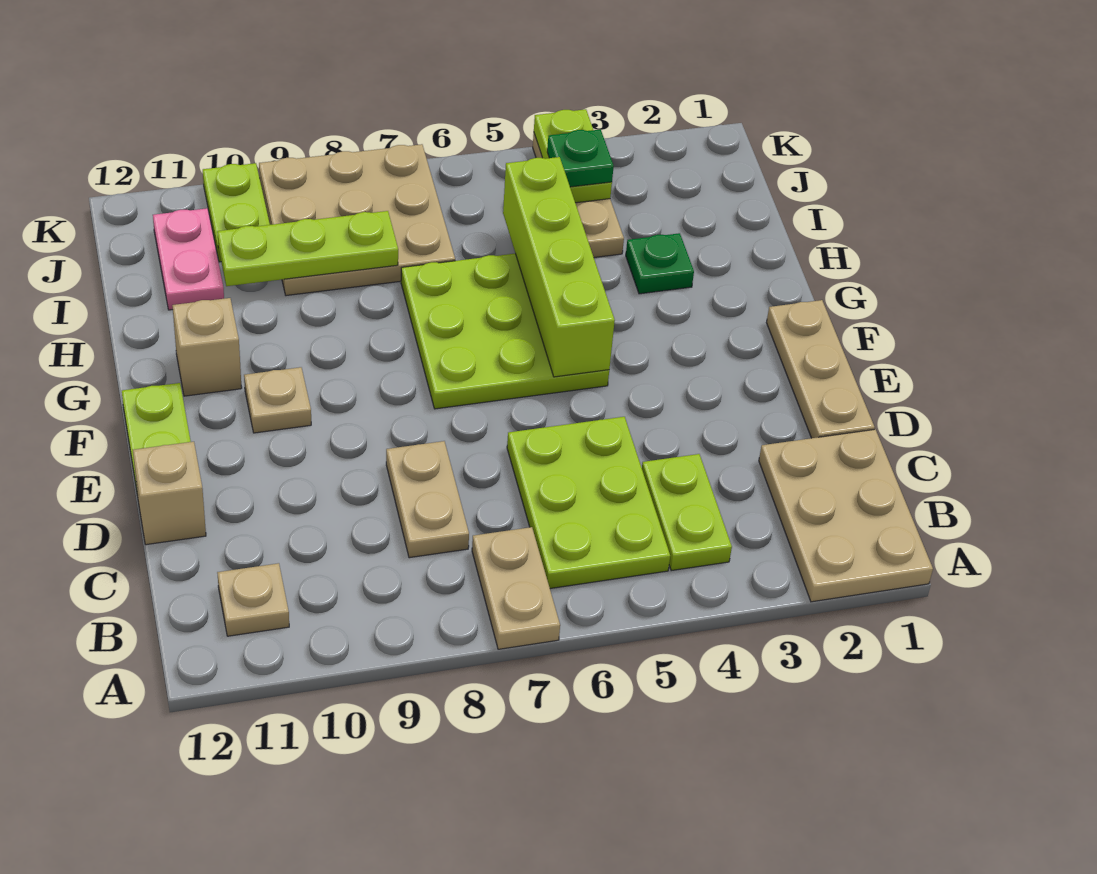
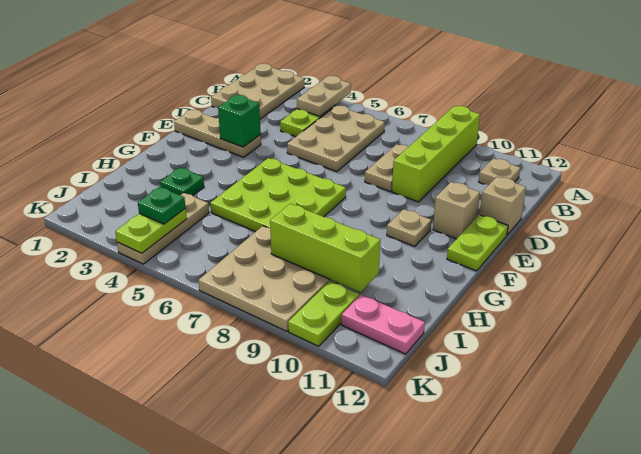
tan plate A7:B7 level 1 -> tan plate A4:B4 level 2
lime plate B5:D6 level 1 -> tan plate B5:D6 level 1
tan plate D1:F1 level 1 -> tan plate E1:E3 level 1
none -> green brick E3 level 2
lime brick F5:I5 level 2 -> lime brick A9:D9 level 1
tan brick G11 level 1 -> tan brick E11 level 1
lime plate I8:I10 level 2 -> lime brick I8:I10 level 2
pink plate I11:J11 level 1 -> pink plate J11:J12 level 1

